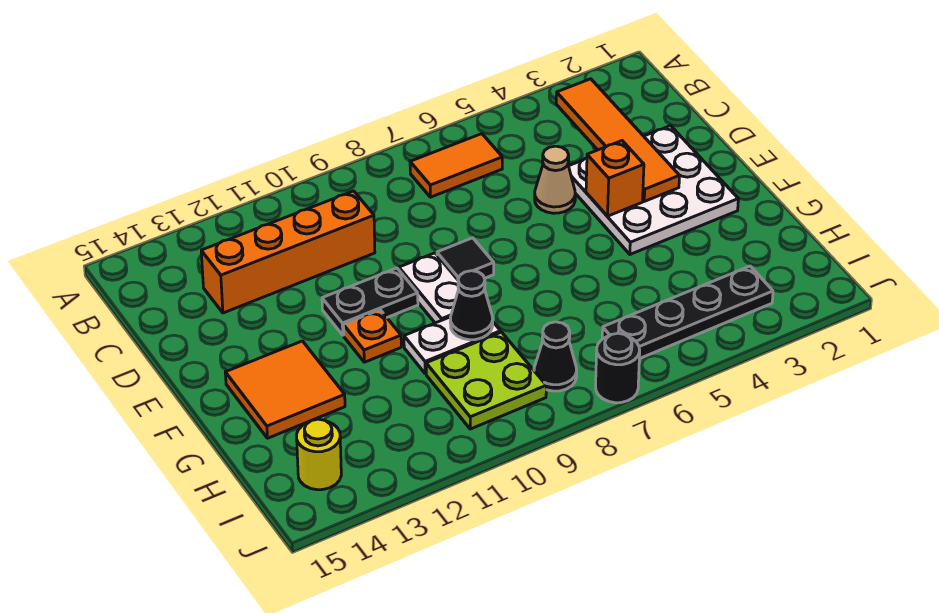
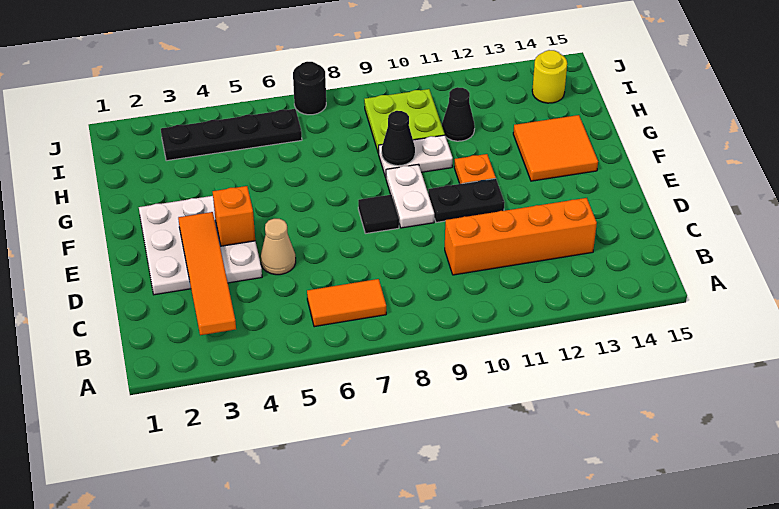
black cone I8 level 1 -> black cone H11 level 1

